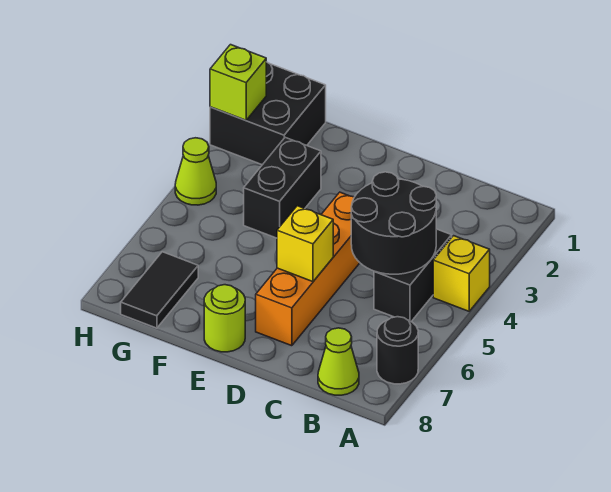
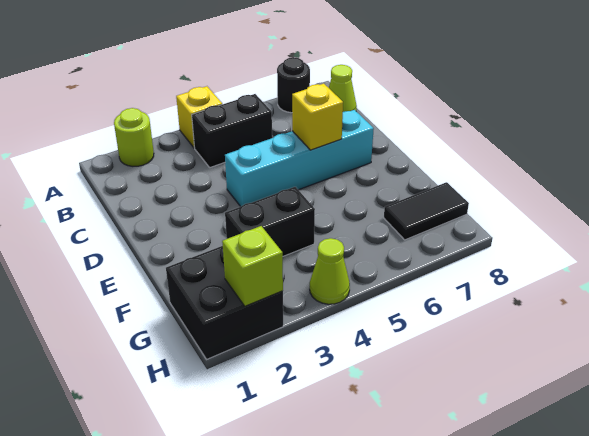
black round brick B4:C5 level 2 -> none
orange brick D4:D7 level 1 -> cyan brick D4:D7 level 1
lime round brick E8 level 1 -> lime round brick A2 level 1

